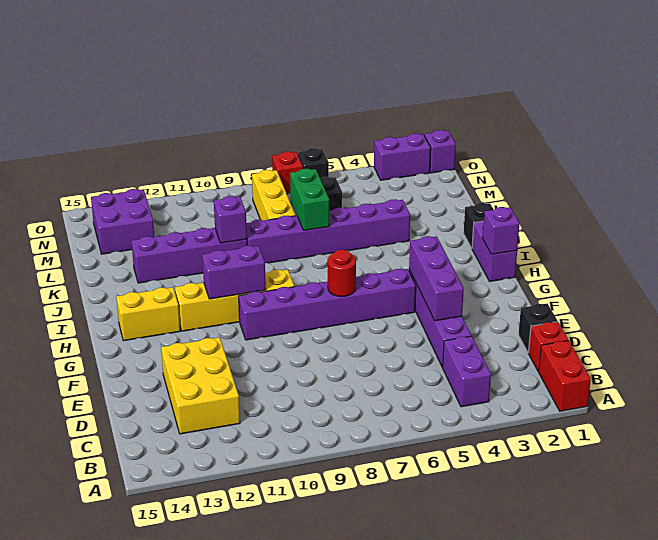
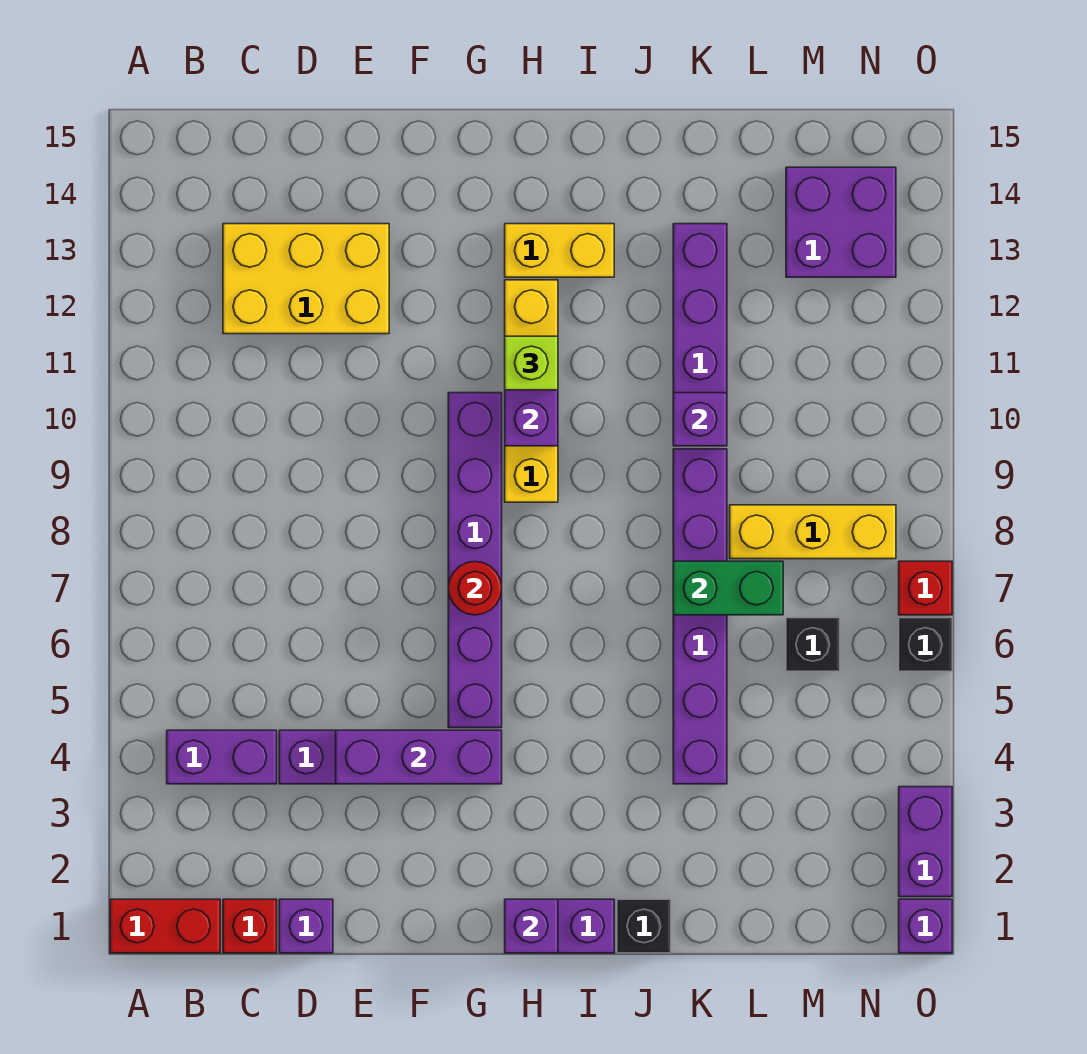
black brick D1 level 1 -> purple brick D1 level 1
none -> lime brick H11 level 3
yellow brick H13:H14 level 1 -> yellow brick H13:I13 level 1

